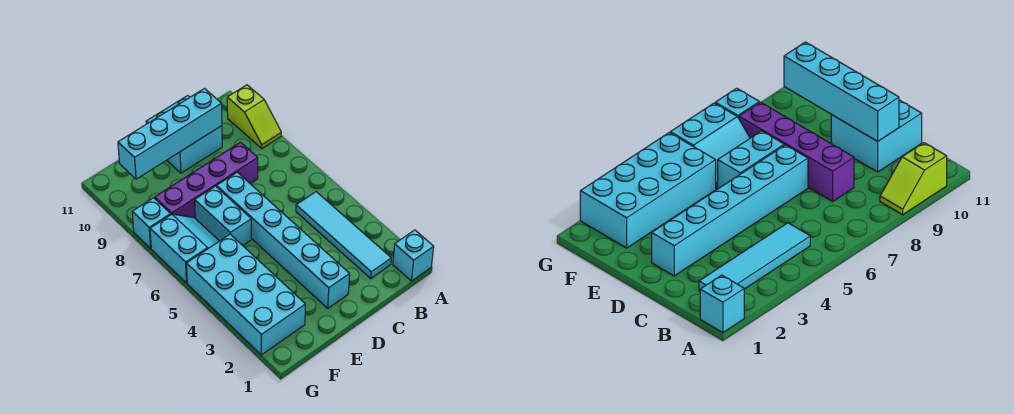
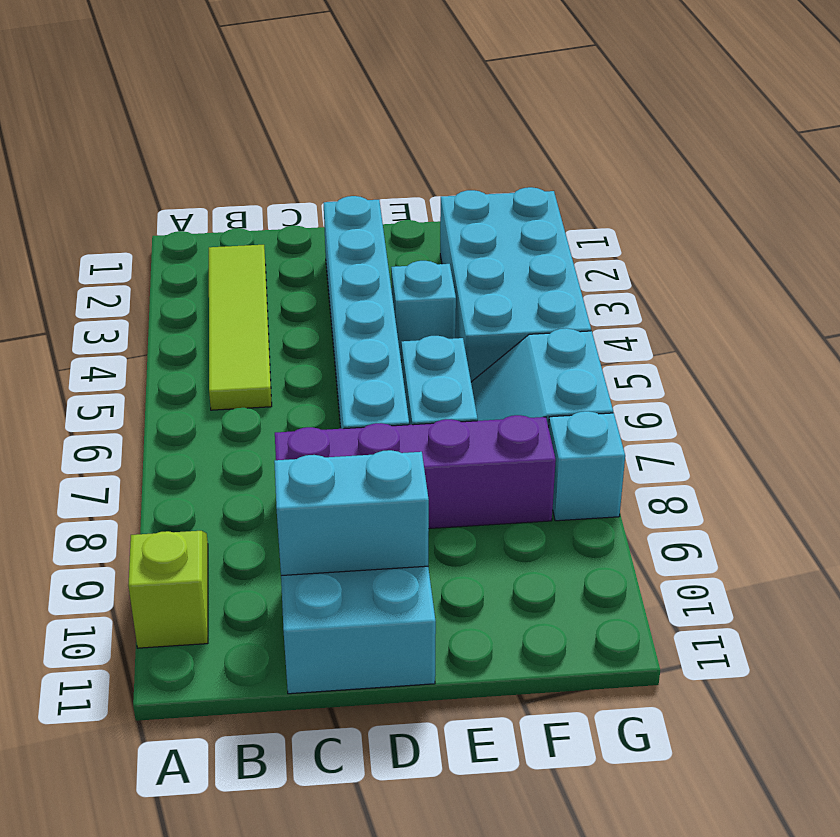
cyan brick A1 level 1 -> cyan brick E4 level 1
cyan tile B2:B5 level 1 -> lime tile B2:B5 level 1
cyan brick C10:F10 level 2 -> cyan brick C10:D10 level 2

